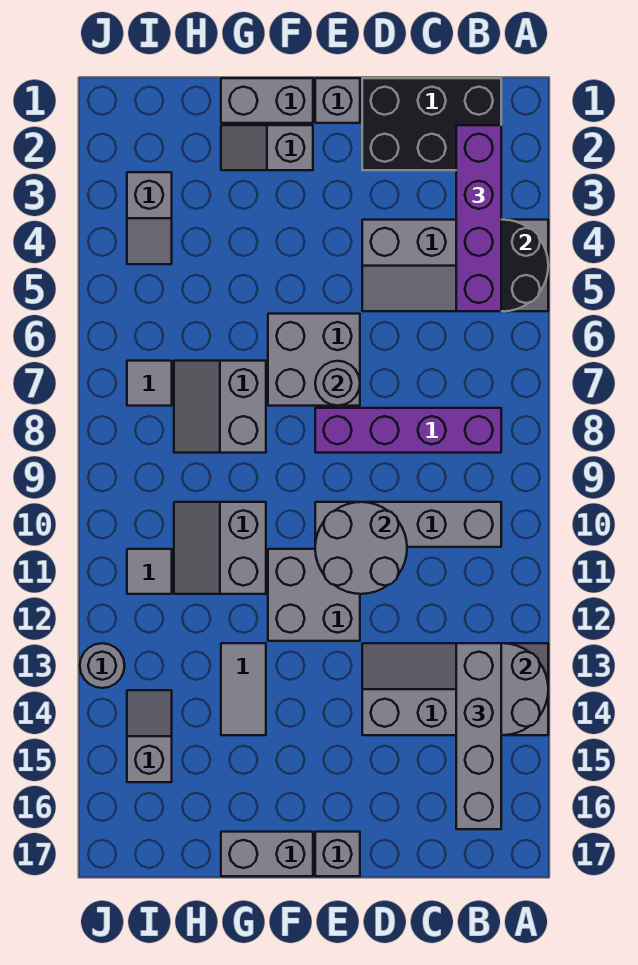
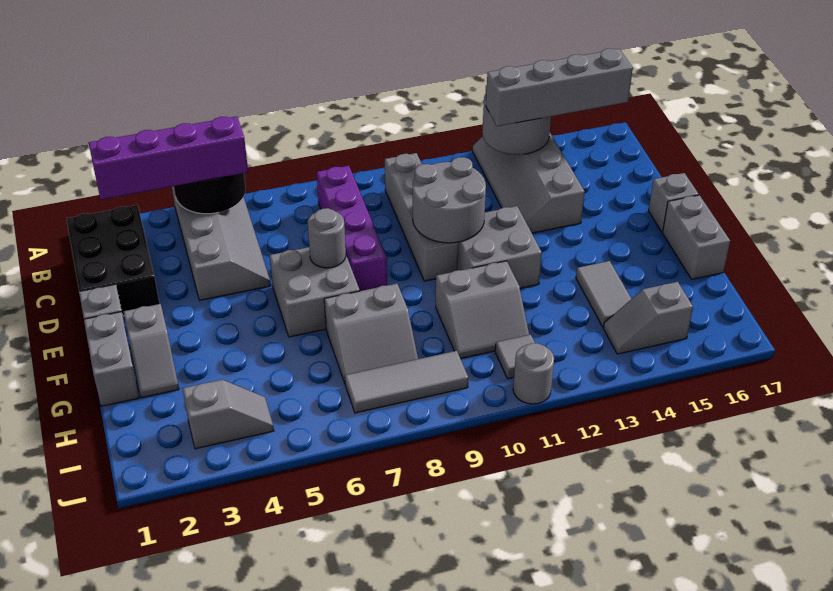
grey tile G13:G14 level 1 -> grey tile G14:H14 level 1
grey tile I7 level 1 -> grey tile I7:I9 level 1
grey round brick J13 level 1 -> grey round brick J11 level 1

